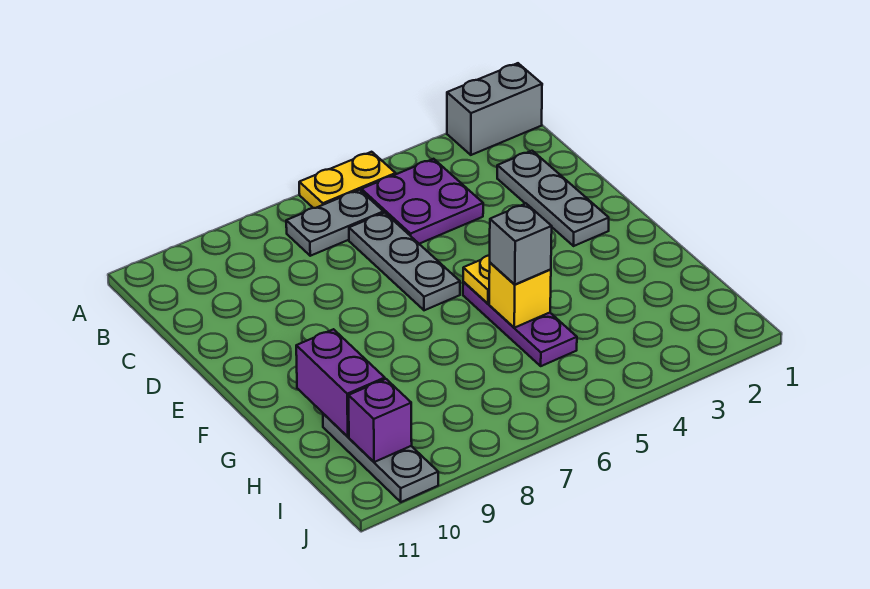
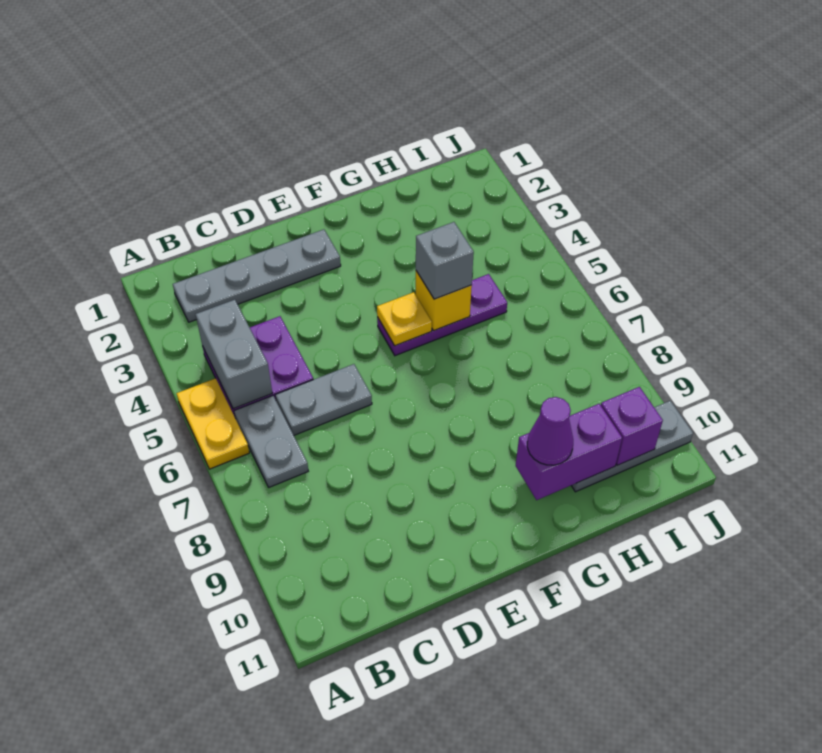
grey brick A1:A2 level 1 -> grey brick B4:B5 level 2
grey plate C2:E2 level 1 -> grey plate B2:E2 level 1
grey plate C6:E6 level 1 -> grey plate C6:D6 level 1
none -> purple cone G10 level 3

